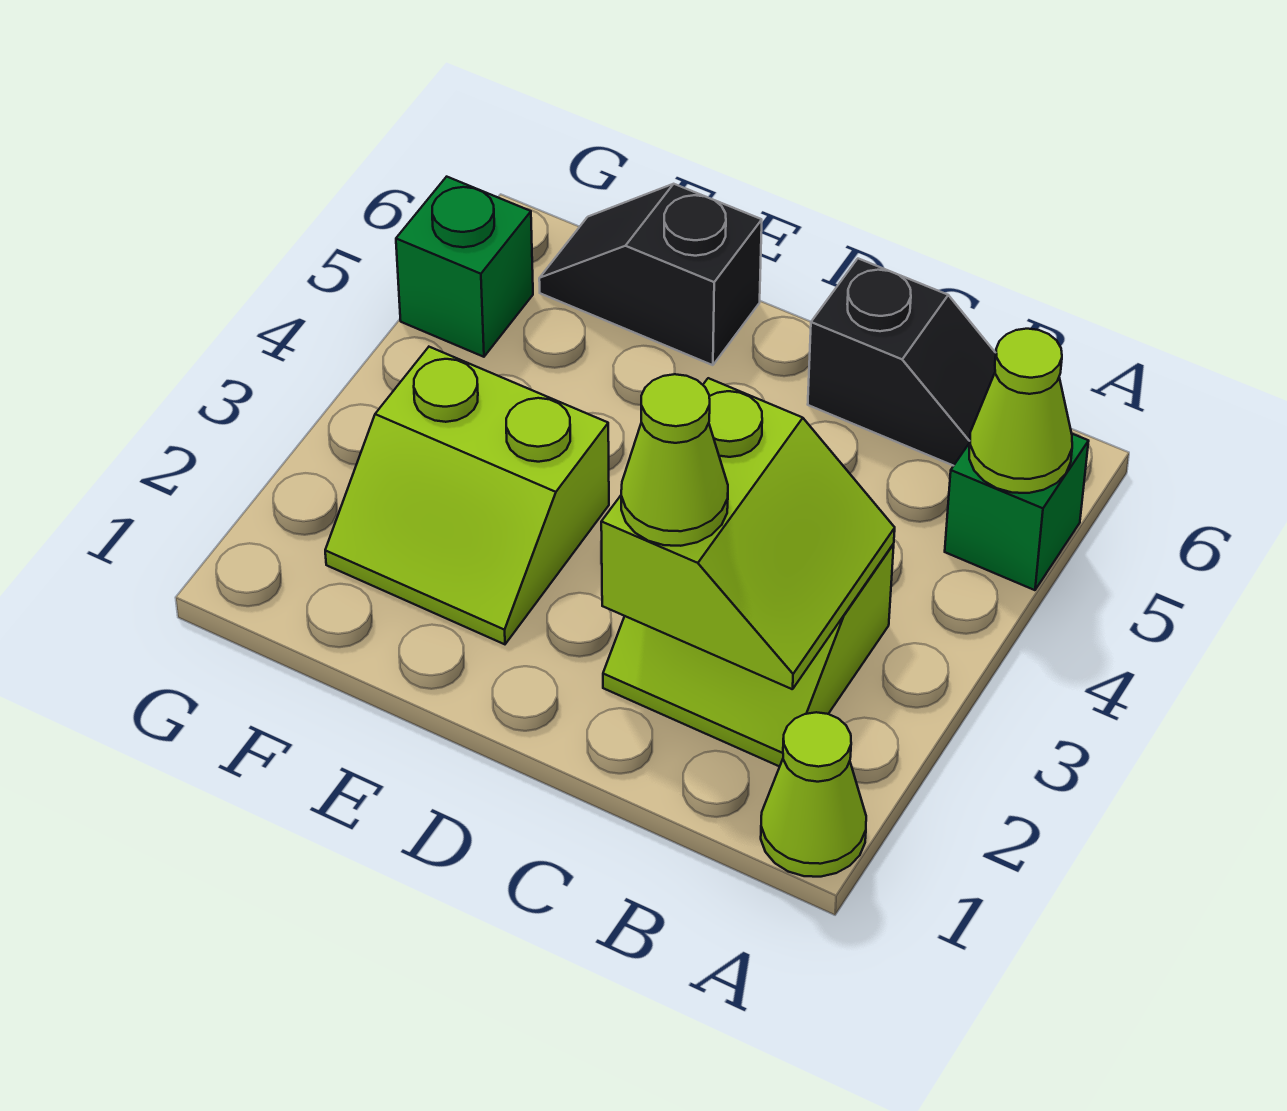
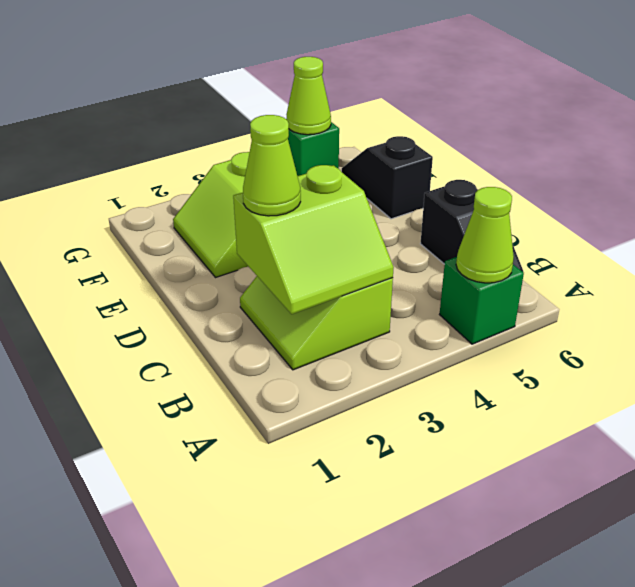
lime cone A1 level 1 -> lime cone G5 level 2

